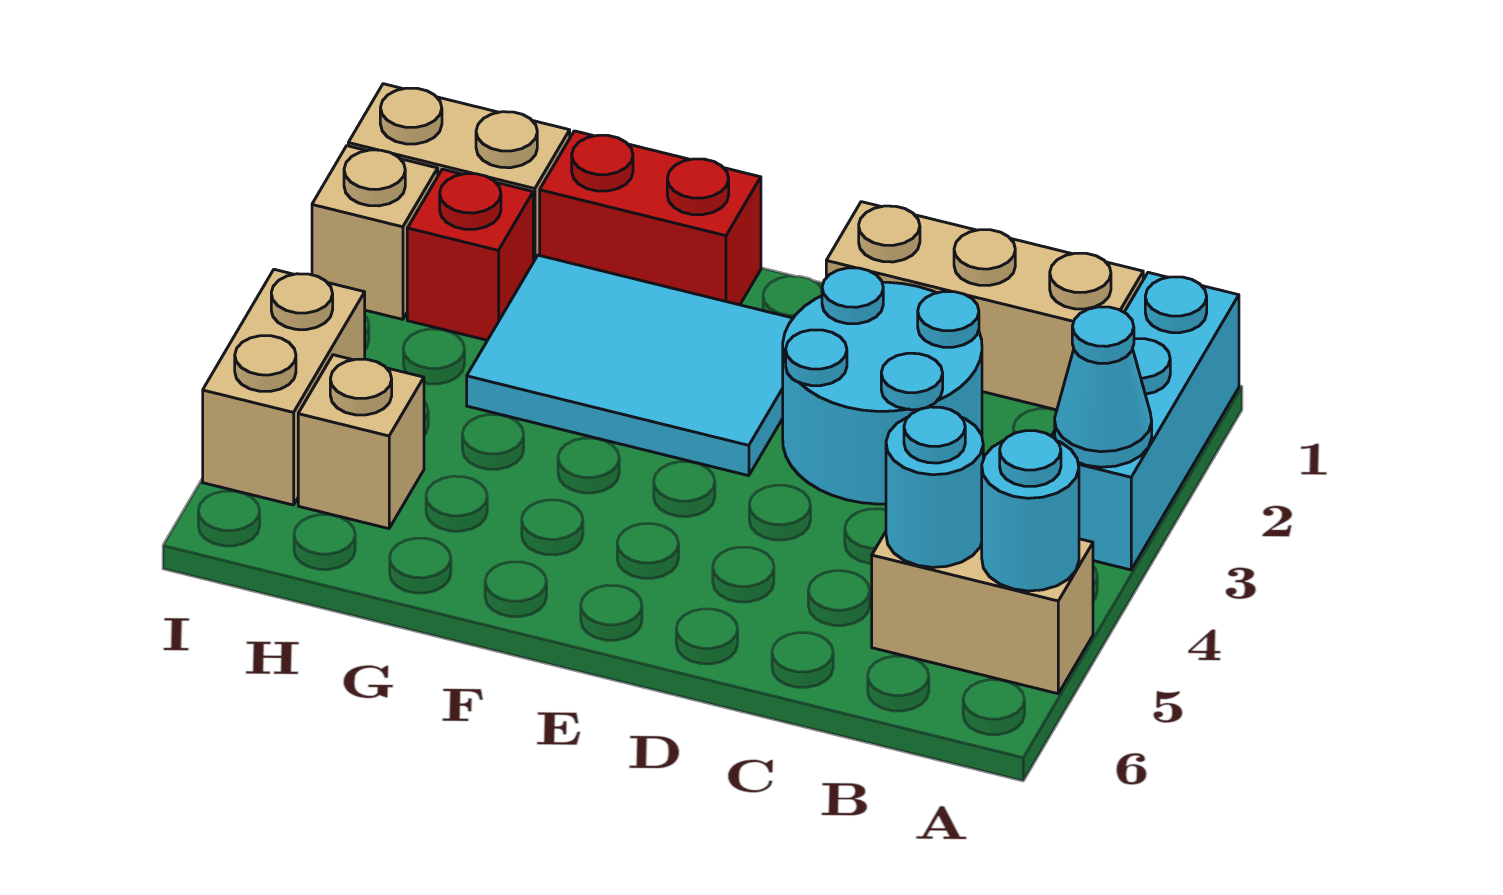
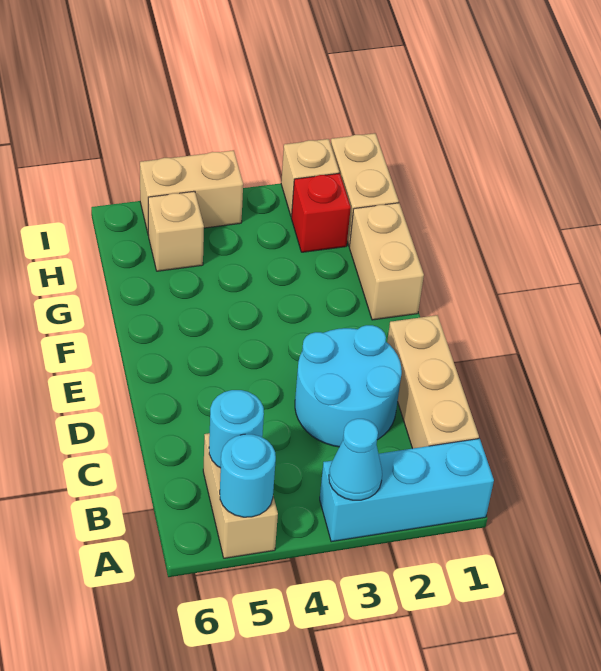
cyan tile E2:G3 level 1 -> none
red brick F1:G1 level 1 -> tan brick F1:G1 level 1

